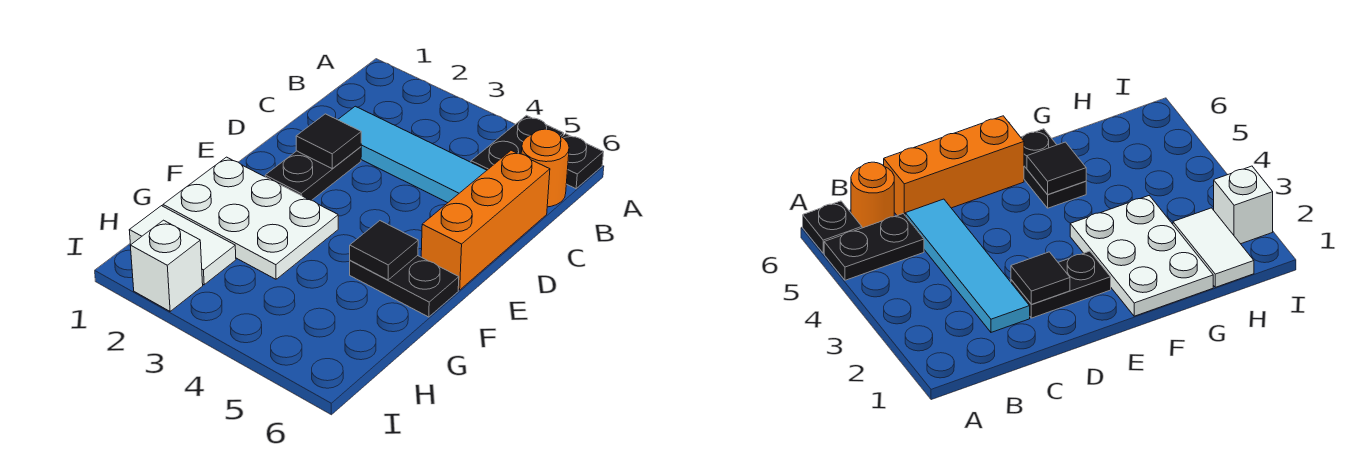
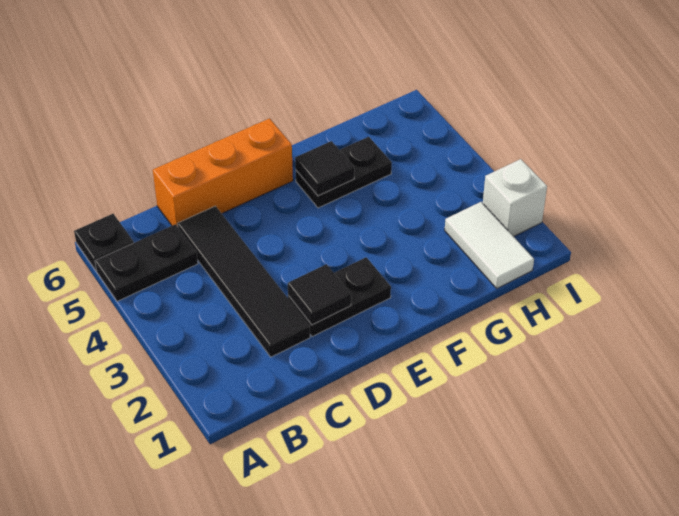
orange round brick B6 level 1 -> none
cyan tile C2:C5 level 1 -> black tile C2:C5 level 1
white plate F1:G3 level 1 -> none
black plate F5:F6 level 1 -> black plate F5:G5 level 1

